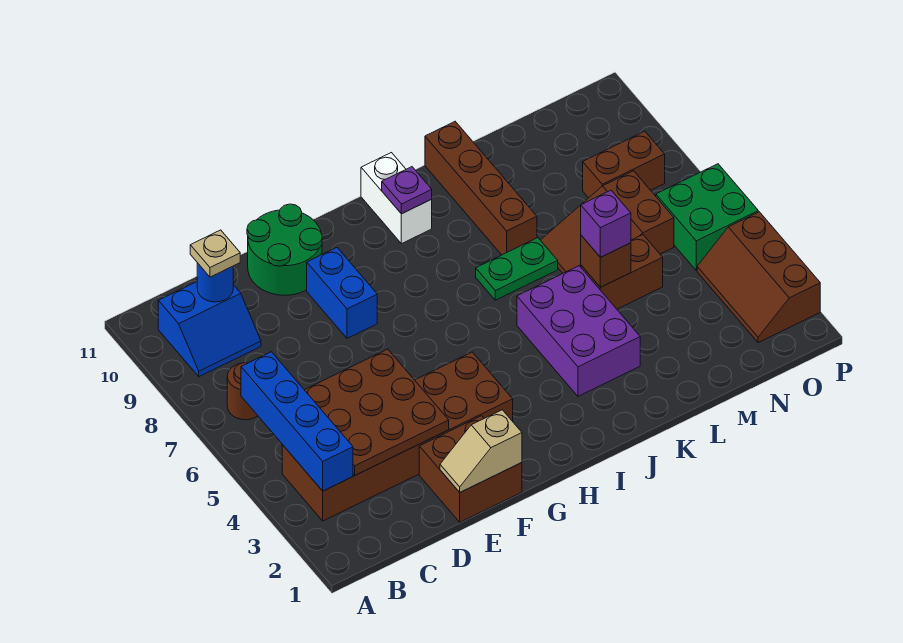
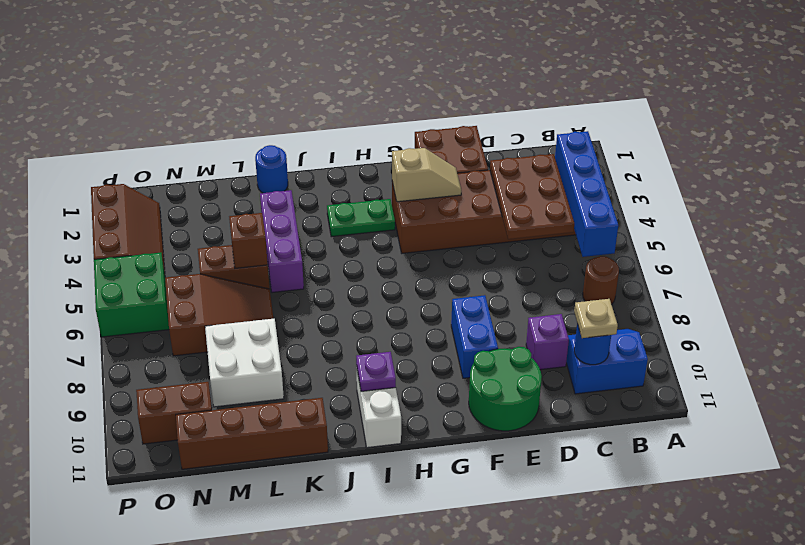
brown plate C3:E5 level 2 -> brown plate C3:D5 level 2
tan slope E1:F1 level 2 top F -> tan slope F3:G3 level 2 top G
purple brick J3:K5 level 1 -> purple brick K3:K5 level 1
green plate J7:K7 level 1 -> green plate H3:I3 level 1
none -> blue round brick K1 level 1
brown brick K8:K11 level 1 -> brown brick K11:N11 level 1
purple brick L5 level 3 -> purple brick D9 level 1
none -> white brick L8:M9 level 1
brown brick N8:O8 level 1 -> brown brick N10:O10 level 1

